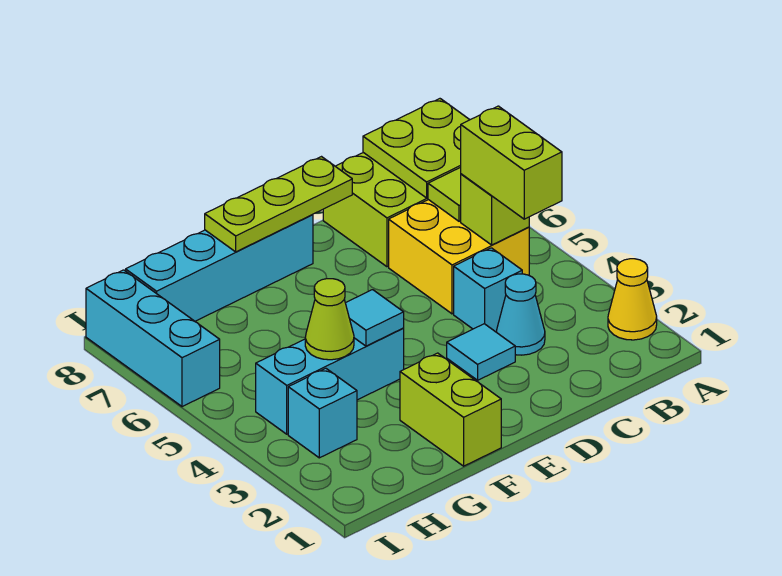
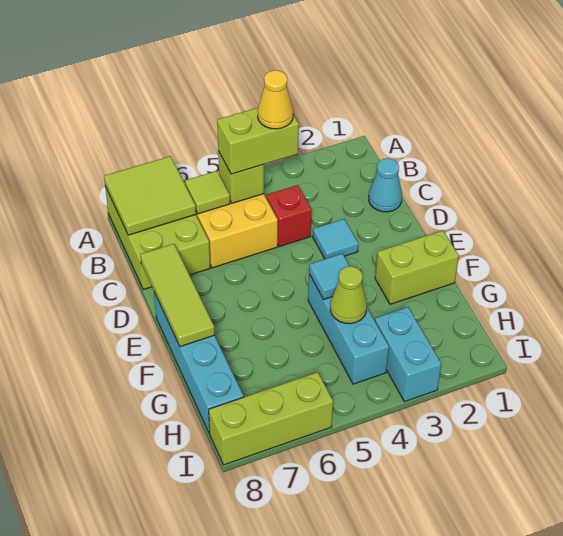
yellow cone A2 level 1 -> yellow cone B4 level 4
lime plate A7:B8 level 2 -> lime tile A7:B8 level 2
cyan cone C3 level 1 -> cyan cone C1 level 1
cyan brick C4 level 1 -> red brick C4 level 1
lime plate D8:F8 level 2 -> lime tile D8:F8 level 2
cyan brick H3 level 1 -> cyan brick H3:I3 level 1
cyan brick I6:I8 level 1 -> lime brick I6:I8 level 1

